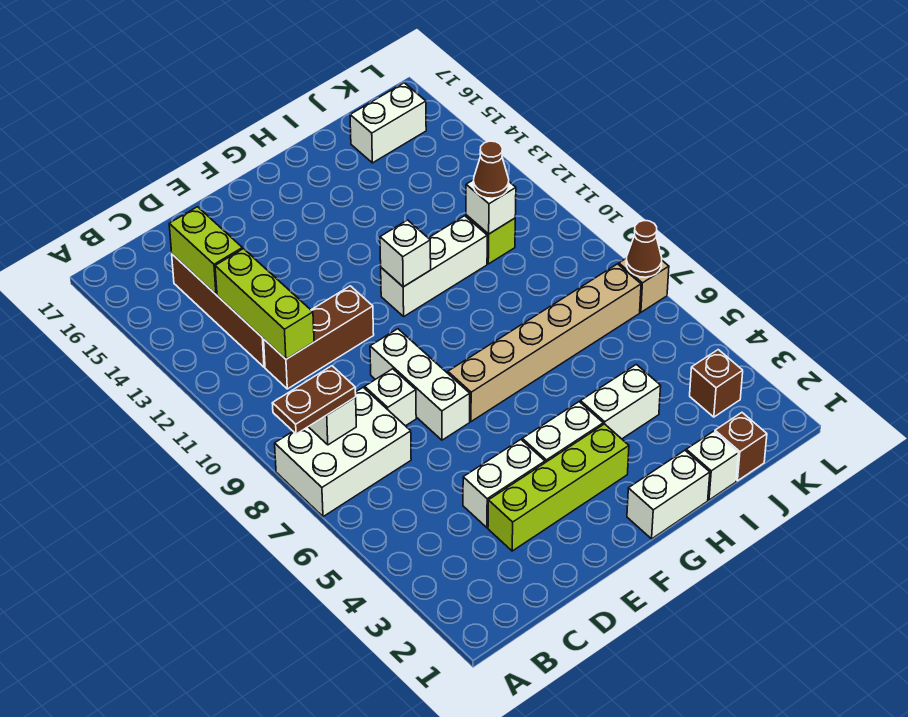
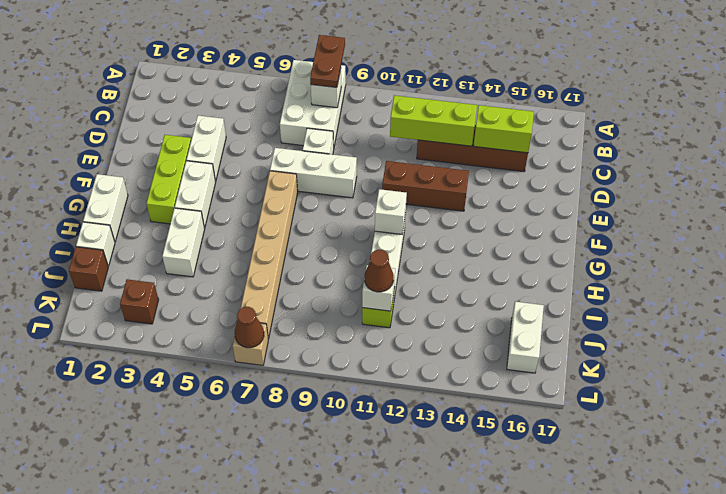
brown brick C11:E11 level 1 -> brown brick E11:E13 level 1
lime brick D3:G3 level 1 -> lime brick E3:G3 level 1

